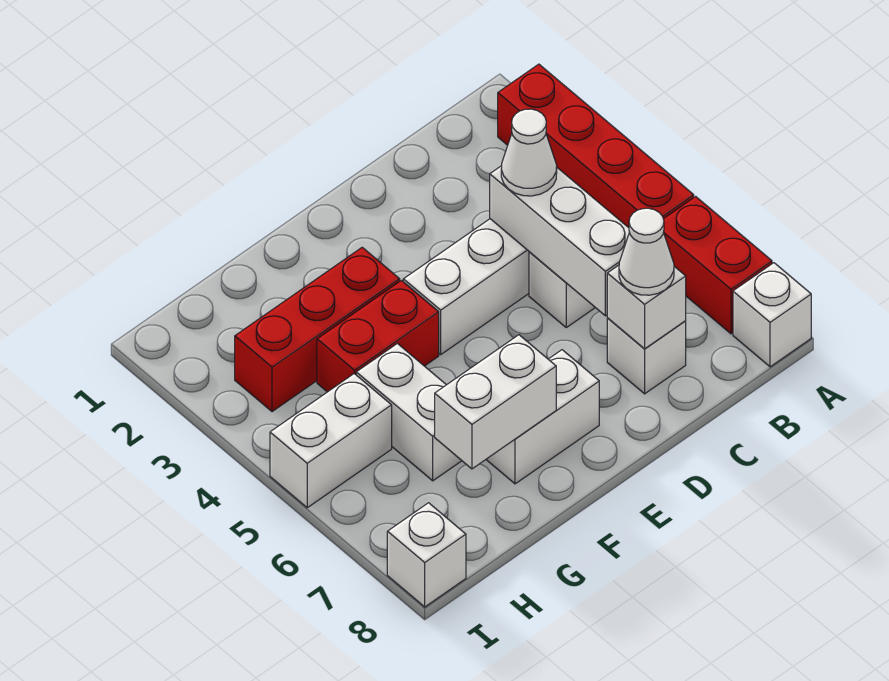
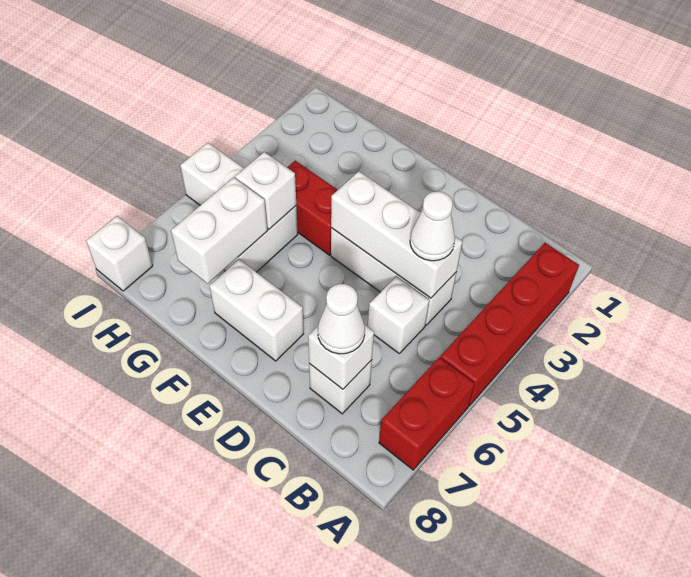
white brick A8 level 1 -> white brick G5 level 2
white brick C4:C6 level 2 -> white brick C4:E4 level 2
red brick F3:H3 level 1 -> none
white brick F7:G7 level 2 -> white brick G6:G7 level 2

